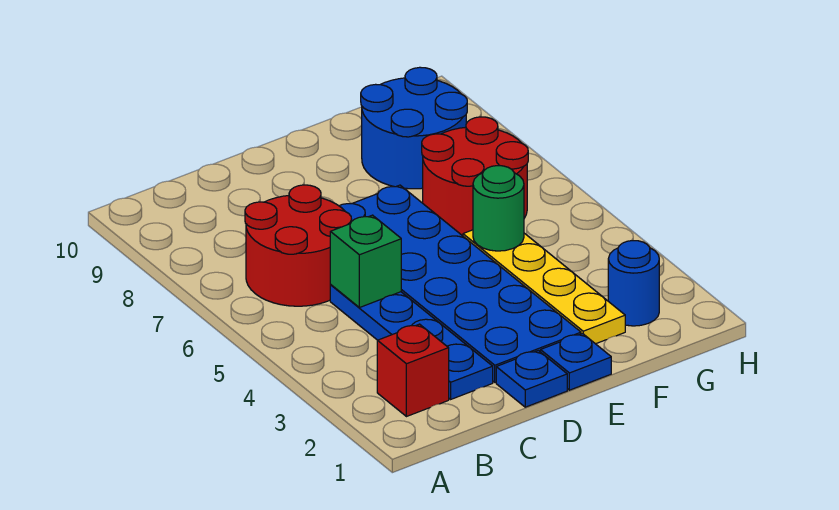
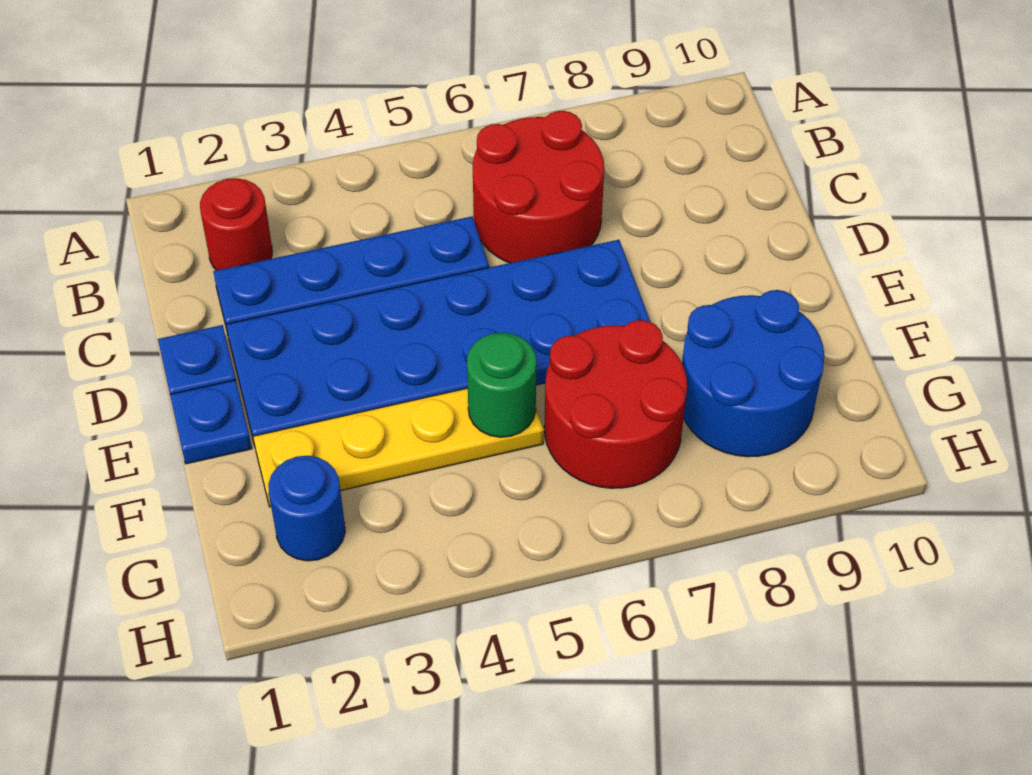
red brick B2 level 1 -> red round brick B2 level 1
green brick C5 level 2 -> none

